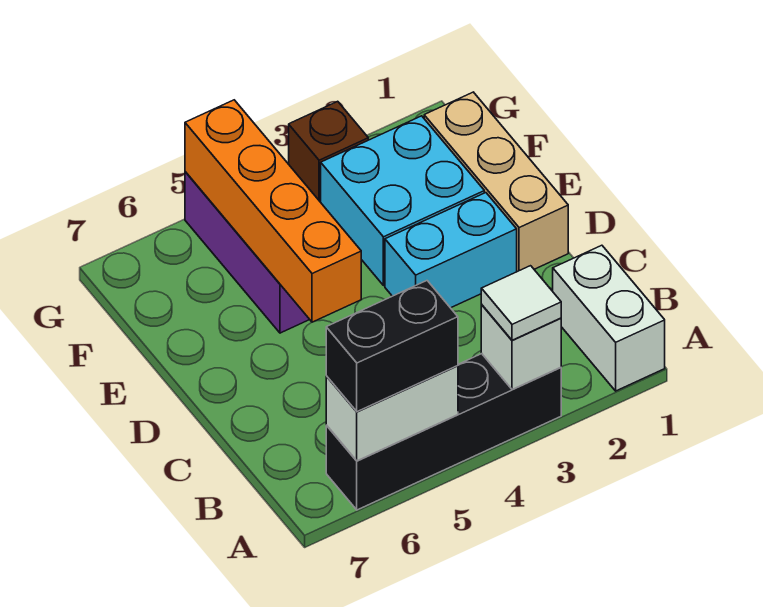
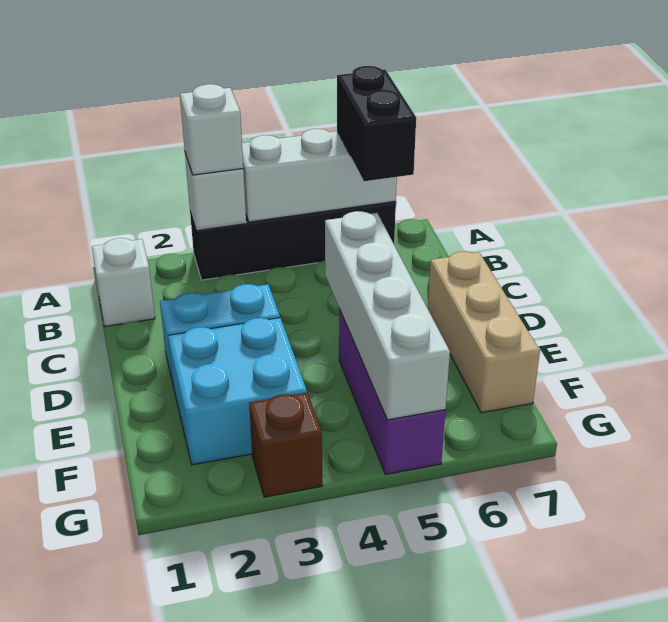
white brick A1:B1 level 1 -> white brick B1 level 1
white tile A3 level 3 -> white brick A3 level 3
white brick A5:A6 level 2 -> white brick A4:A6 level 2
black brick A5:A6 level 3 -> black brick A6:B6 level 3
tan brick D1:F1 level 1 -> tan brick D7:F7 level 1
orange brick D5:G5 level 2 -> white brick D5:G5 level 2

